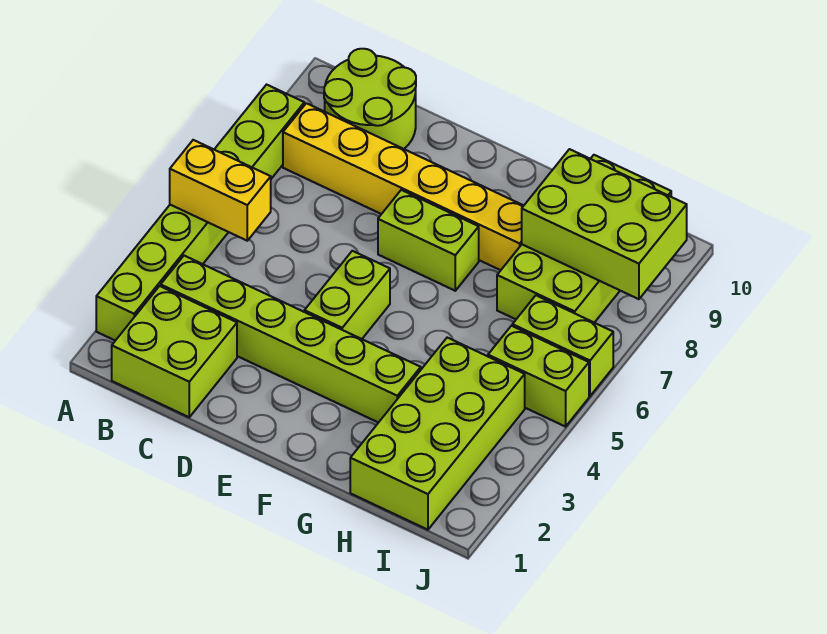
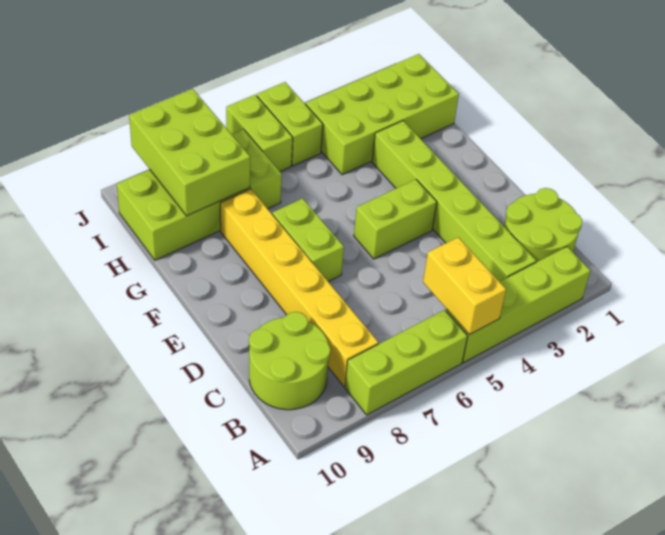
lime brick B1:C2 level 1 -> lime round brick B1:C2 level 1

